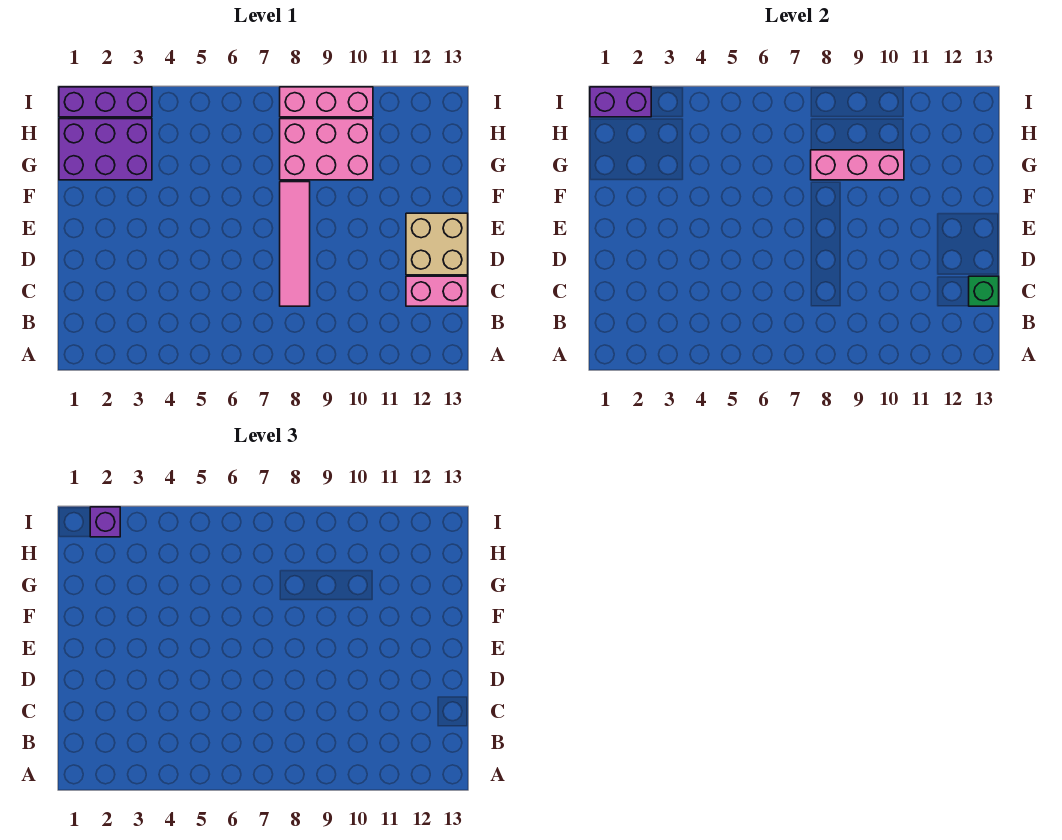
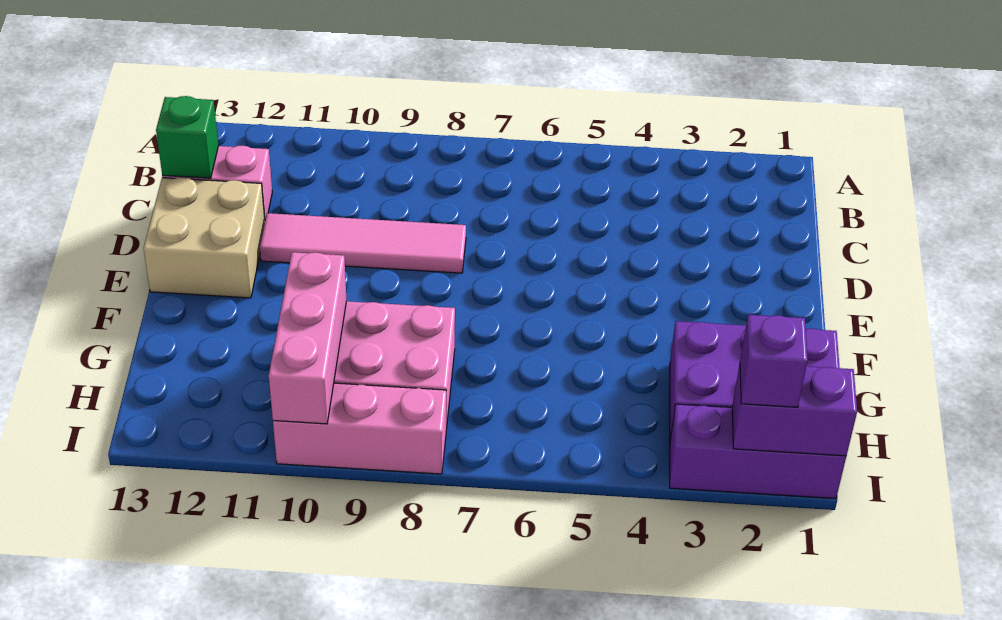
pink tile C8:F8 level 1 -> pink tile D8:D11 level 1
pink brick G8:G10 level 2 -> pink brick G10:I10 level 2

